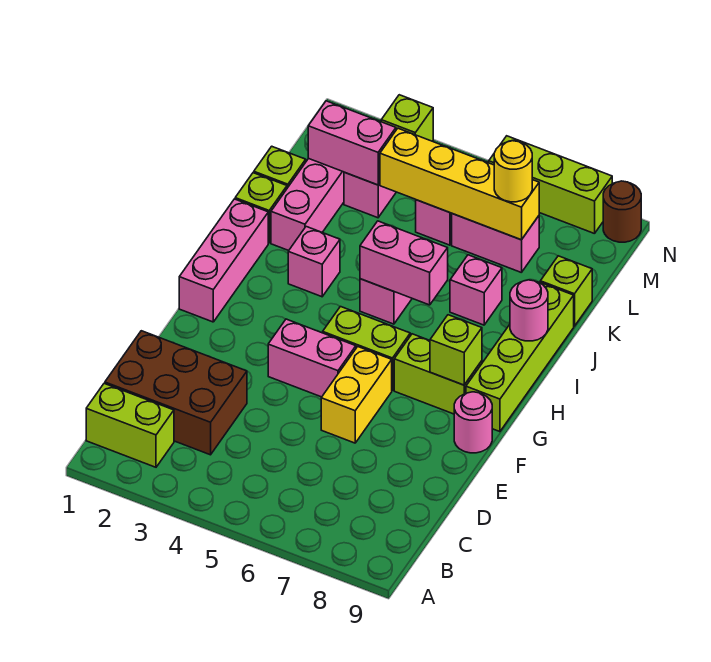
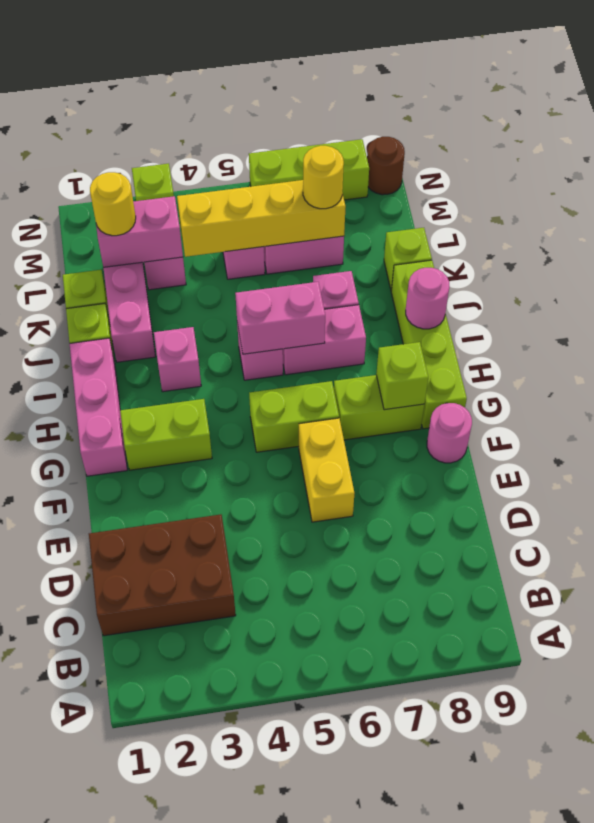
lime brick B1:B2 level 1 -> lime brick G2:G3 level 1
pink brick F4:F5 level 1 -> pink brick I6:I7 level 1
none -> yellow round brick L2 level 3

